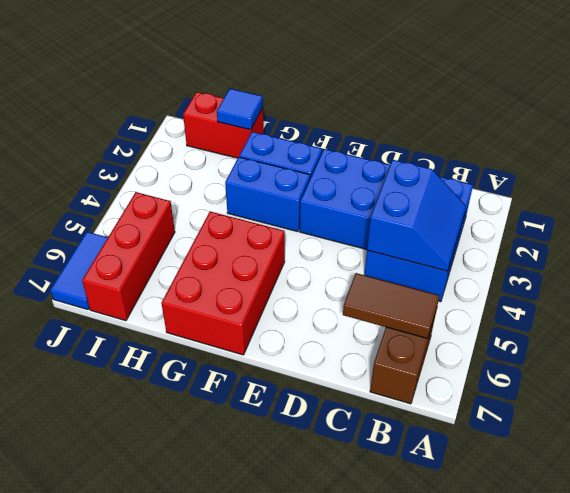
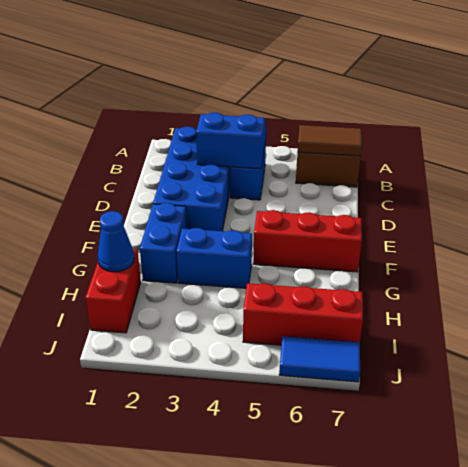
brown tile B6:C6 level 2 -> brown tile B6:B7 level 2
blue brick F3:G3 level 1 -> blue brick G3:G4 level 1
red brick F5:G7 level 1 -> red brick F5:F7 level 1
blue tile H1 level 2 -> blue cone H1 level 2

